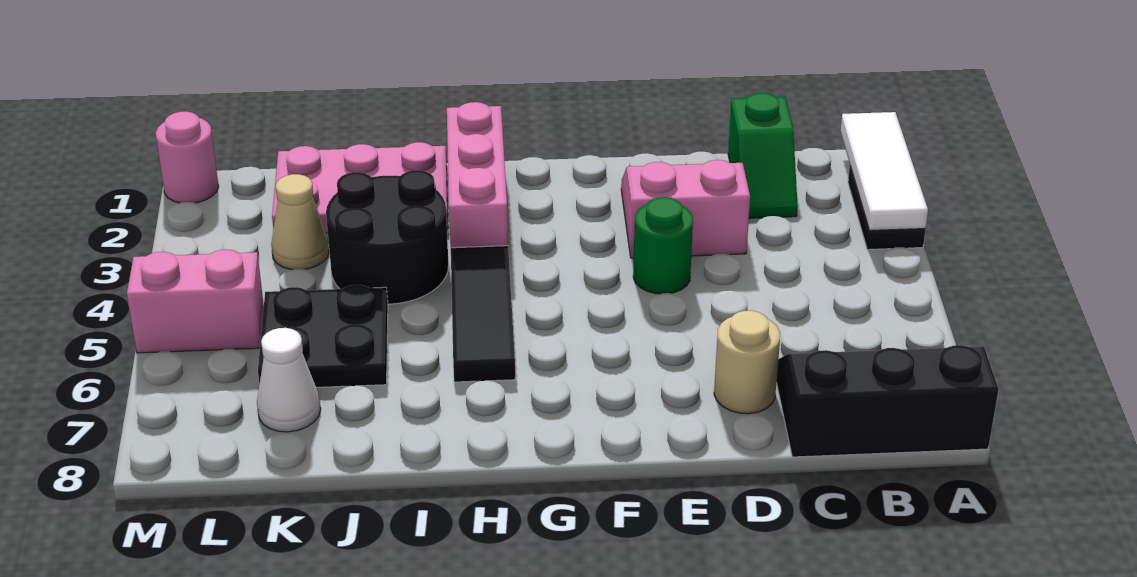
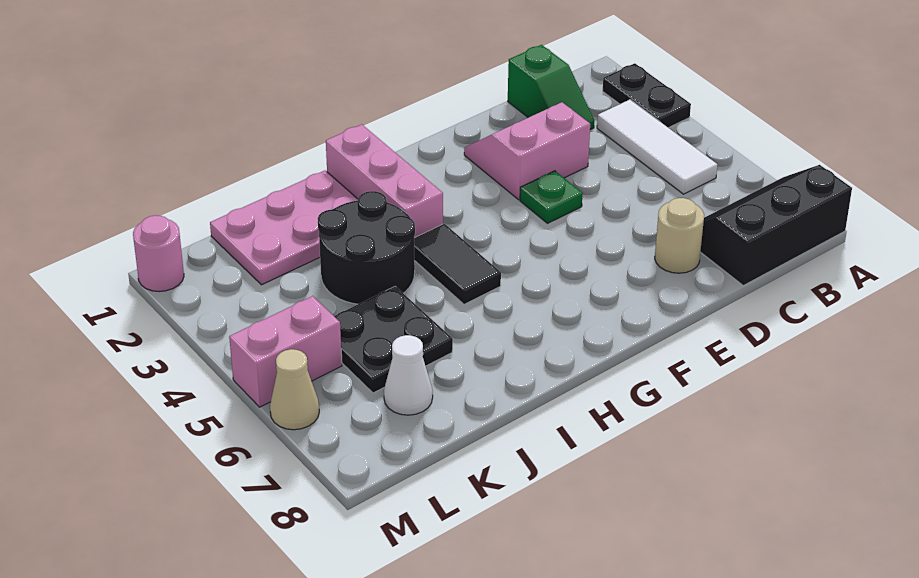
white tile A1:A3 level 2 -> white tile B3:B5 level 1
green round brick E4 level 1 -> green plate E4 level 1
black tile H4:H6 level 1 -> black tile H4:H5 level 1
tan cone K3 level 1 -> tan cone M6 level 1

